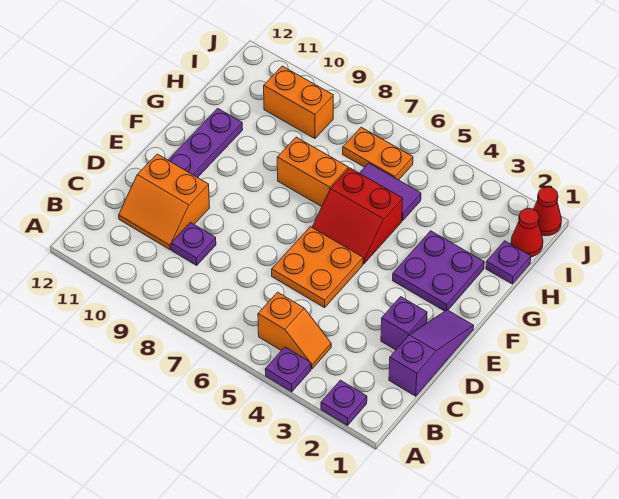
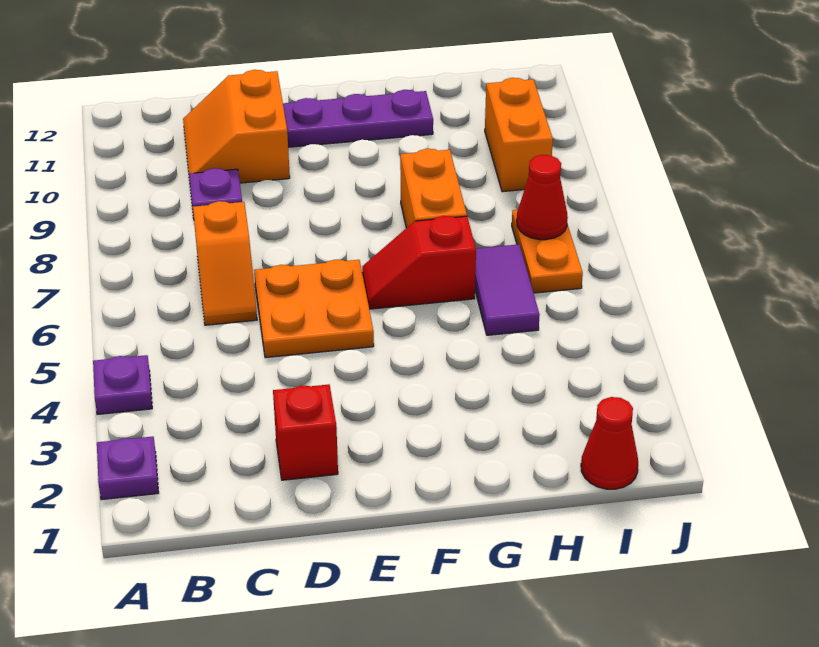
orange slope B4:B5 level 1 top 5 -> orange slope C6:C7 level 1 top 7
purple slope C1:E1 level 1 top C -> none
purple brick D2 level 1 -> red brick D2 level 1
purple plate F2:G3 level 1 -> none
red slope F5:G6 level 1 top G -> red slope F6:G6 level 1 top G
purple plate H1 level 1 -> none
red cone J1 level 1 -> red cone I7 level 2

